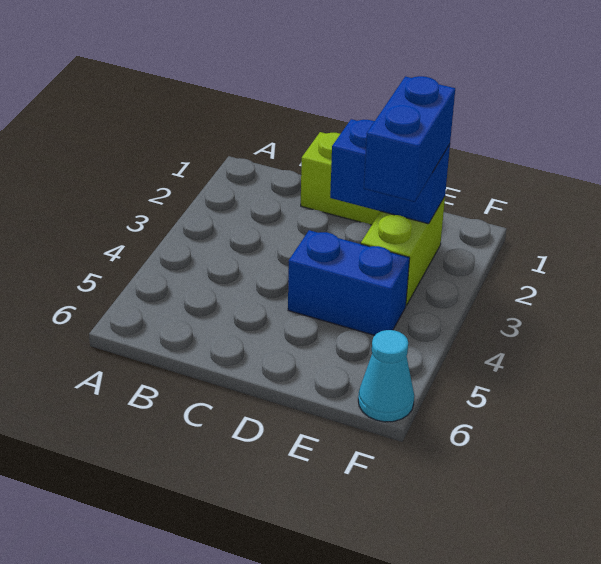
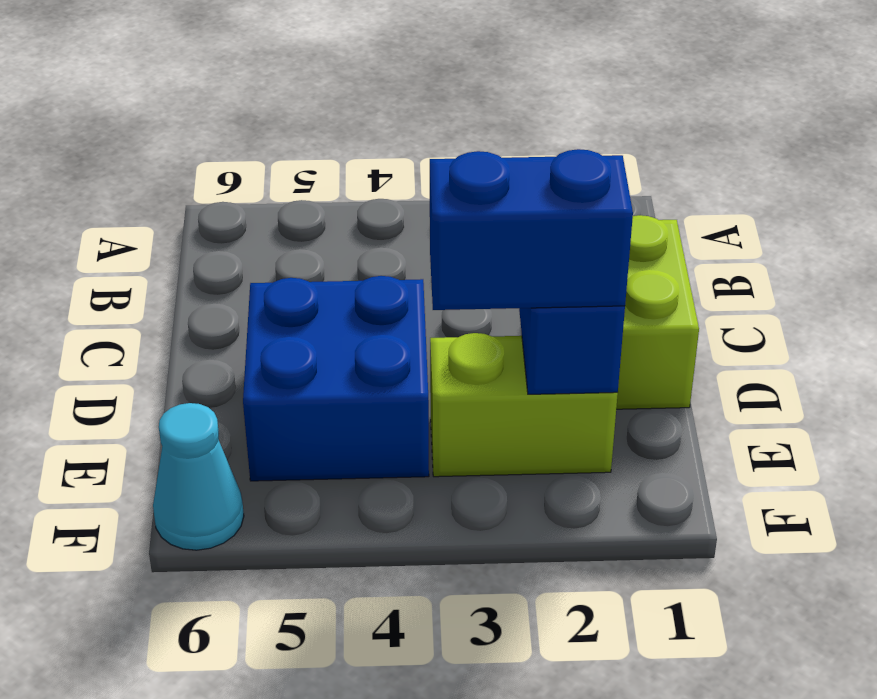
blue brick D4:E4 level 1 -> blue brick D4:E5 level 1

